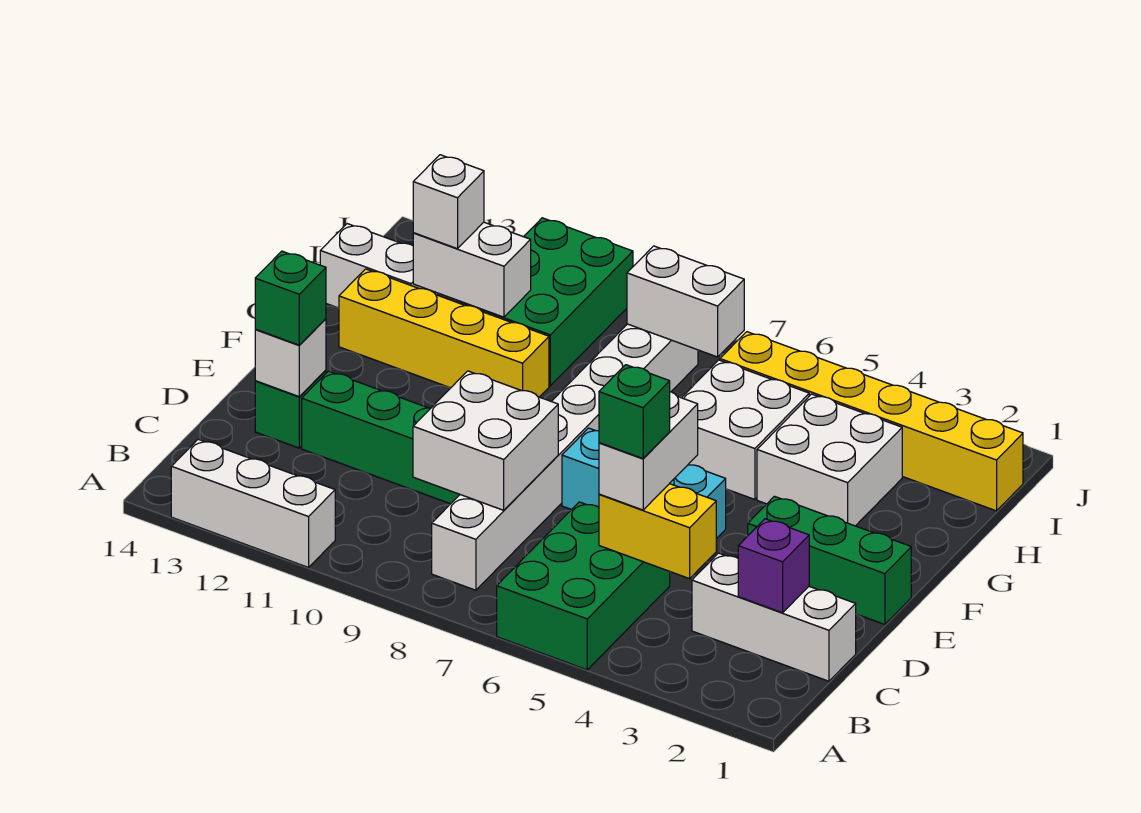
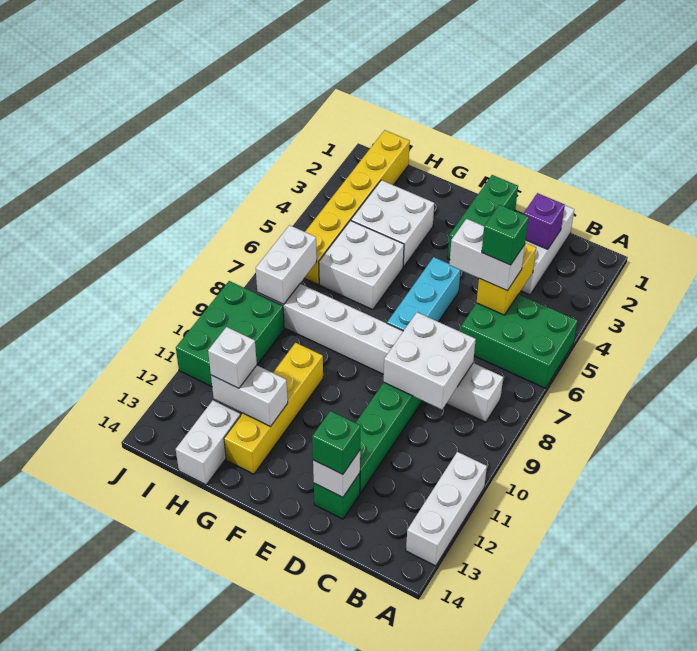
green brick H10:J11 level 1 -> green brick I9:J11 level 1
white brick H11:H12 level 2 -> white brick G12:H12 level 2

